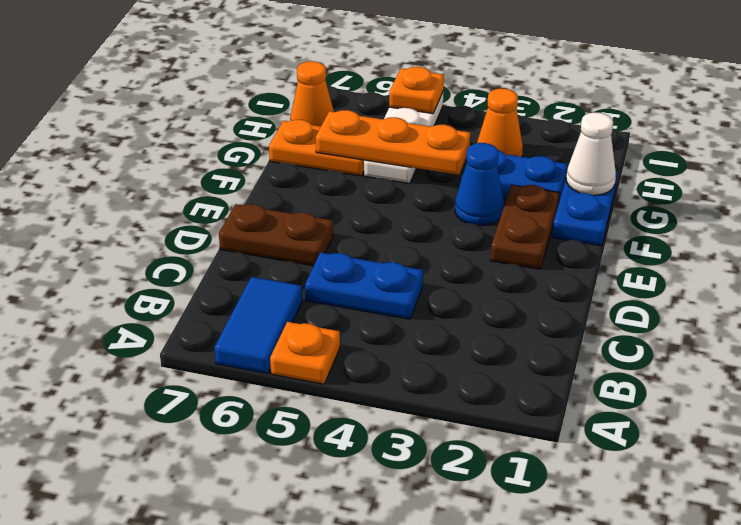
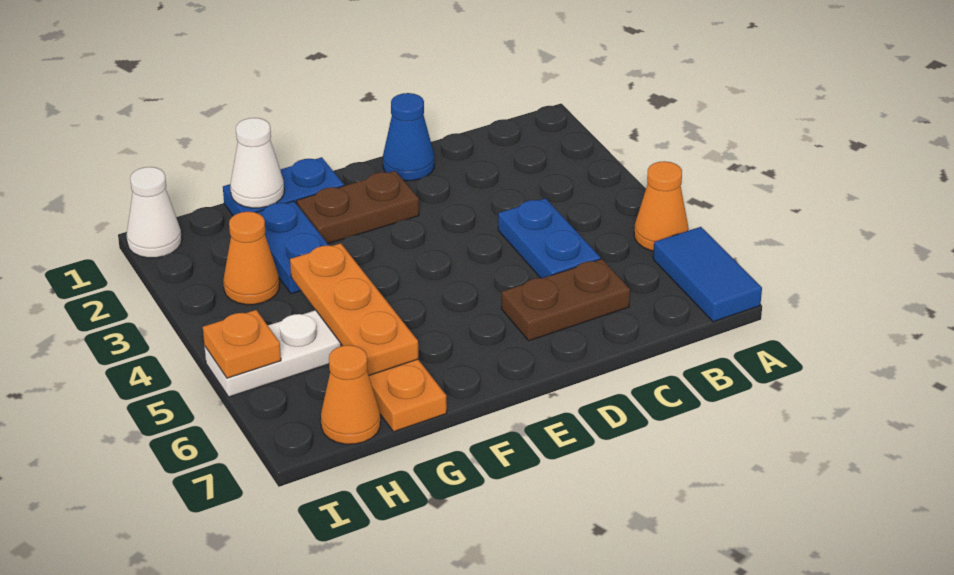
orange plate A5 level 1 -> orange cone A5 level 1
blue tile A6:B6 level 1 -> blue tile A6:A7 level 1
brown plate D6:D7 level 1 -> brown plate C6:D6 level 1
blue cone F3 level 1 -> blue cone D1 level 1
none -> white cone I1 level 1

